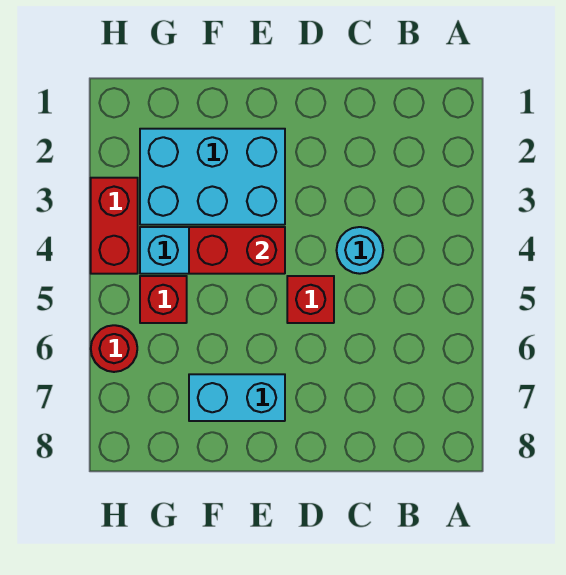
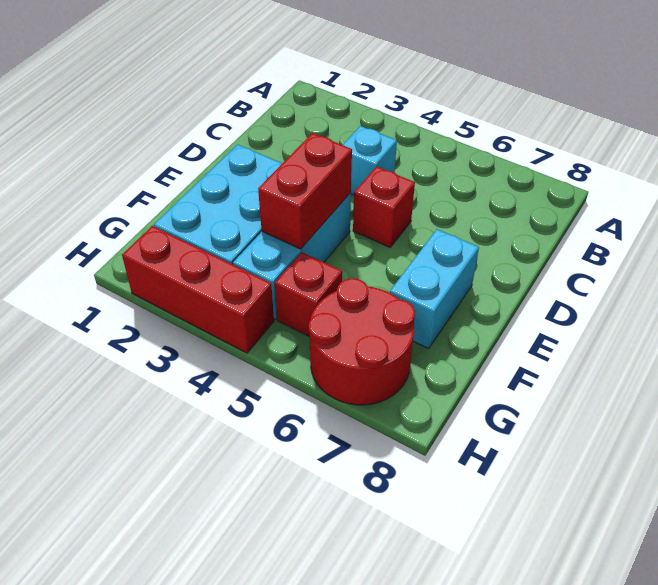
cyan round brick C4 level 1 -> cyan brick C4 level 1
red brick H3:H4 level 1 -> red brick H2:H4 level 1
red round brick H6 level 1 -> red round brick G6:H7 level 1

